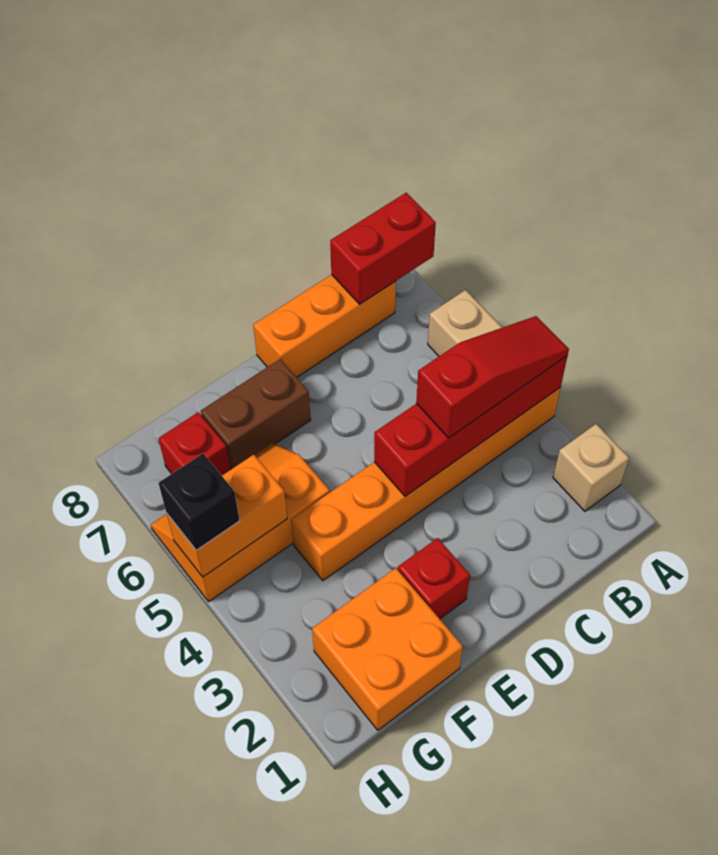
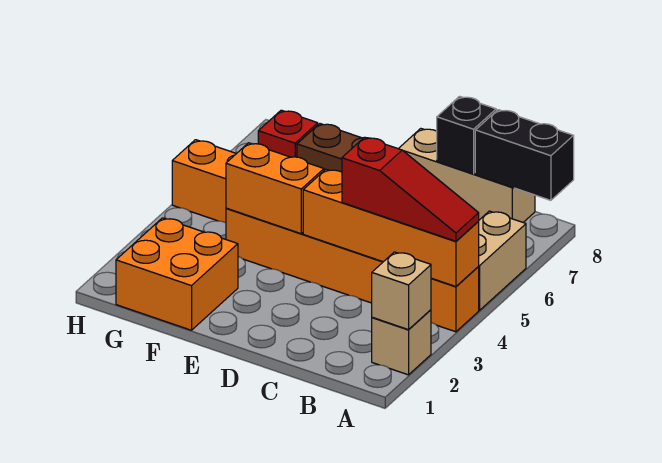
none -> tan brick A2 level 2
red brick A4:D4 level 2 -> orange brick A4:D4 level 2
red brick A8:B8 level 2 -> black brick A8:B8 level 2
orange brick B8:D8 level 1 -> tan brick B8:D8 level 1
red brick E2 level 1 -> none
orange brick G5:H5 level 2 -> orange brick E4:F4 level 2
black brick H5 level 3 -> black brick C8 level 2

